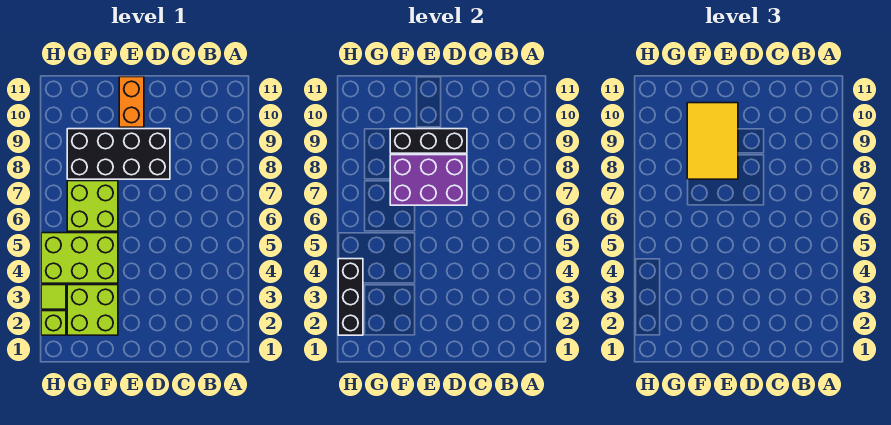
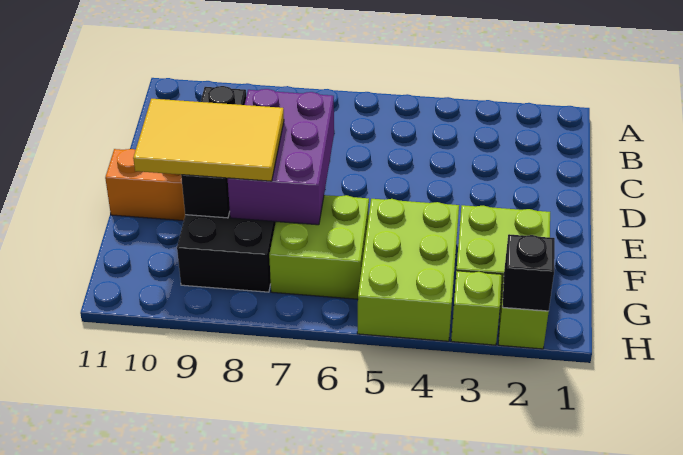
black brick H2:H4 level 2 -> black brick H2 level 2
lime tile H3 level 1 -> lime brick H3 level 1

